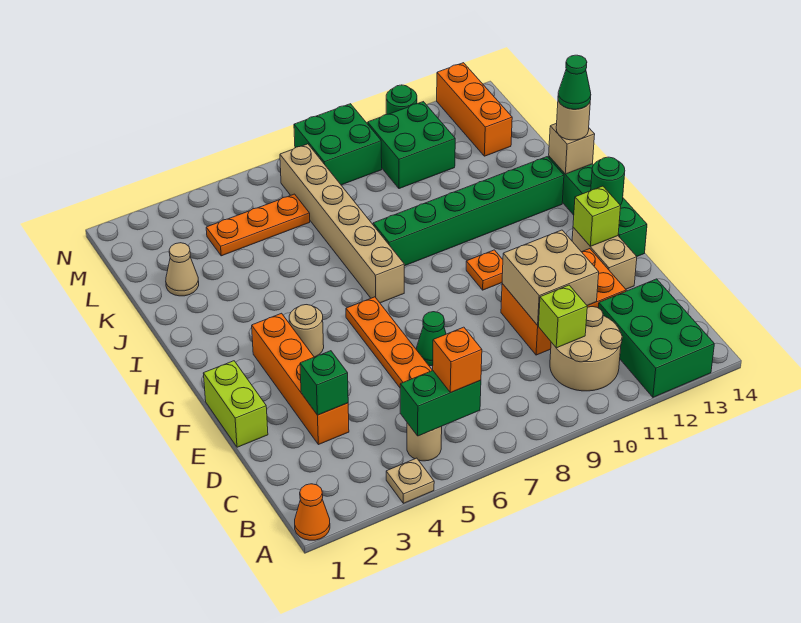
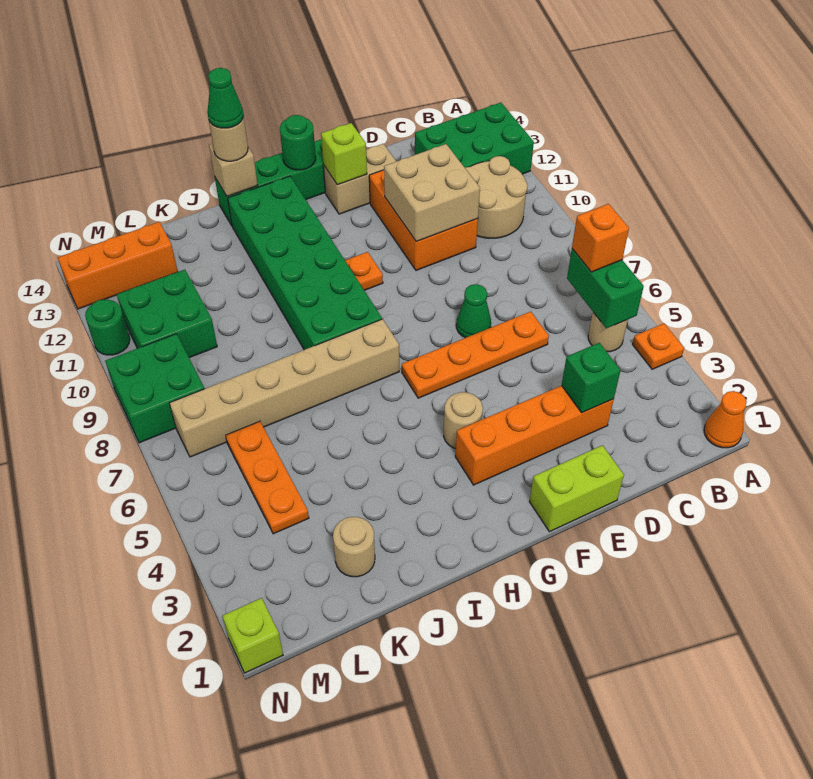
tan plate A4 level 1 -> orange plate A4 level 1
lime brick C10 level 2 -> lime brick N1 level 1
green brick I8:I13 level 1 -> green brick H8:I13 level 1
tan cone K2 level 1 -> tan round brick K2 level 1

